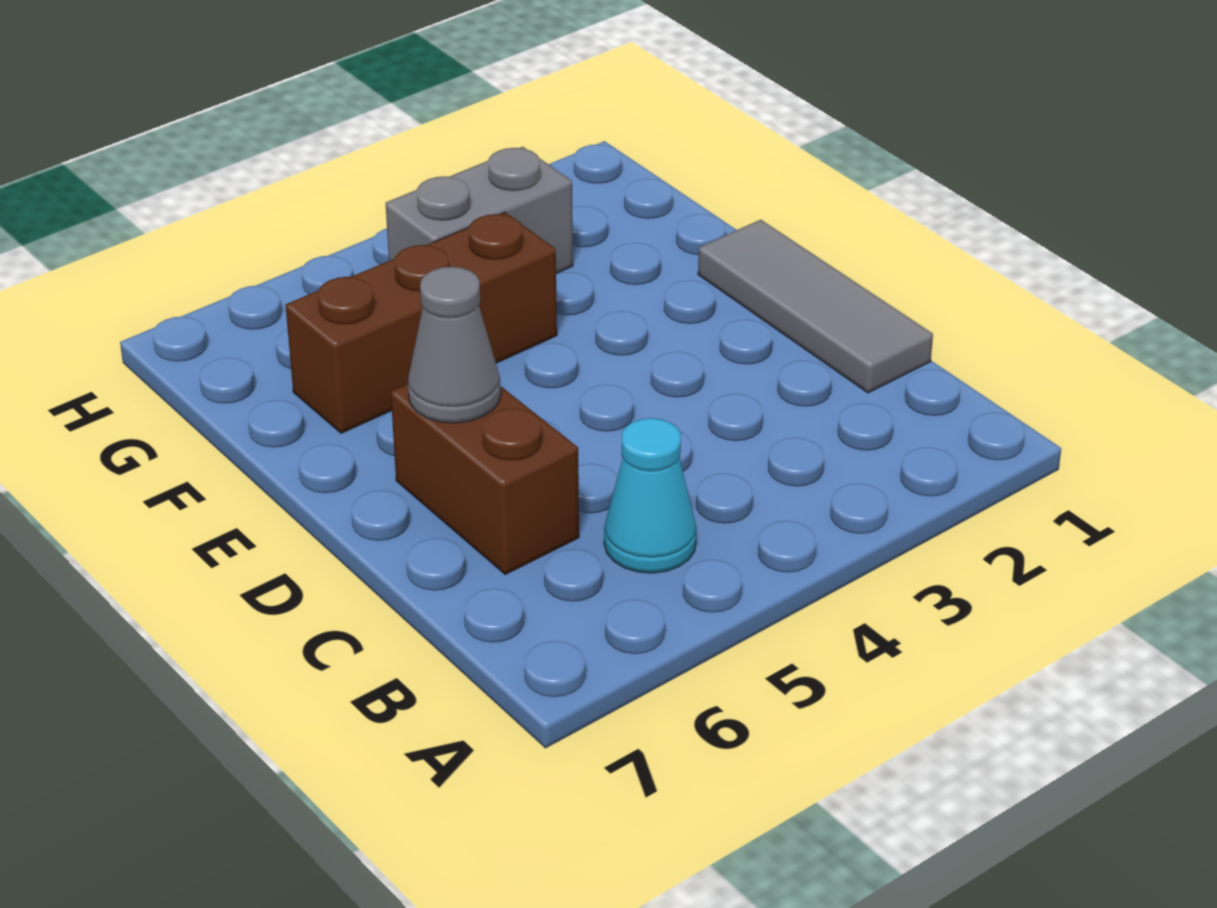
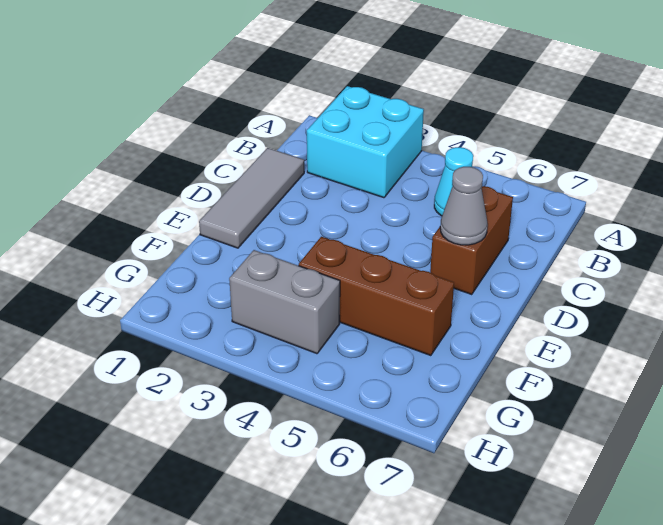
none -> cyan brick A2:B3 level 1

